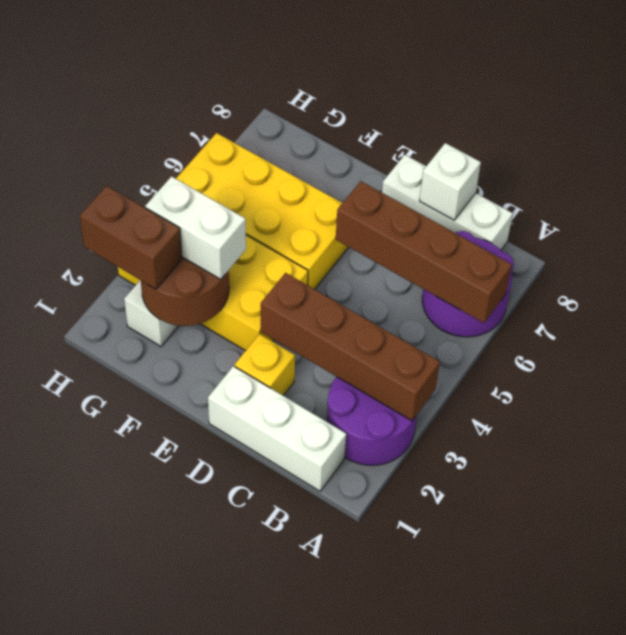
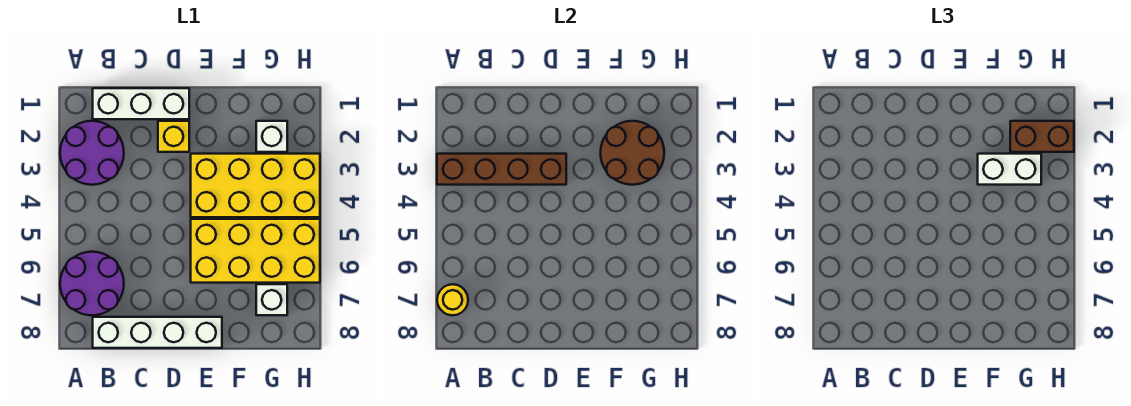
brown brick A6:D6 level 2 -> none
none -> yellow round brick A7 level 2
white brick B8:D8 level 1 -> white brick B8:E8 level 1
white brick C8 level 2 -> white brick G7 level 1

